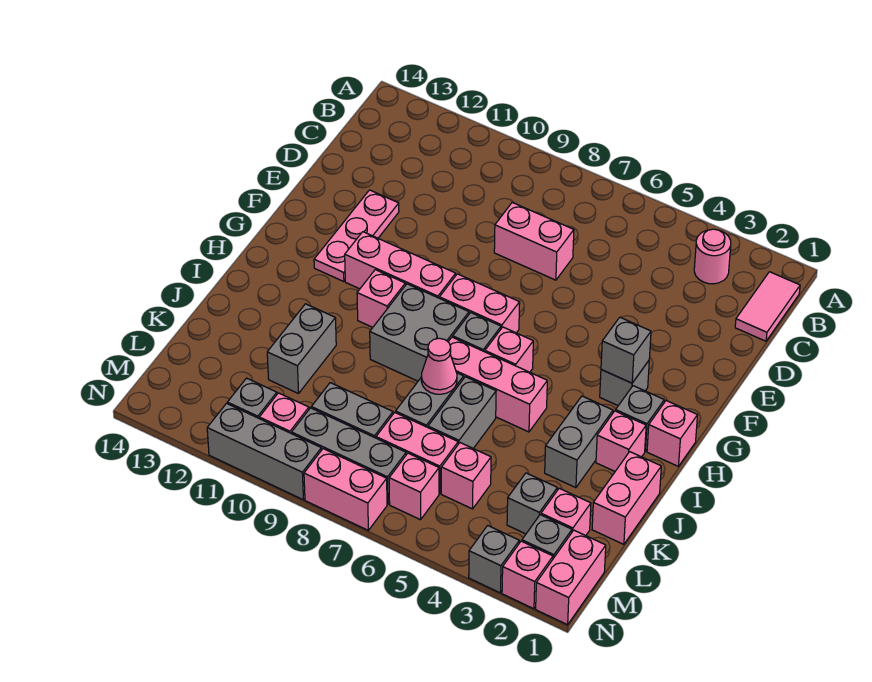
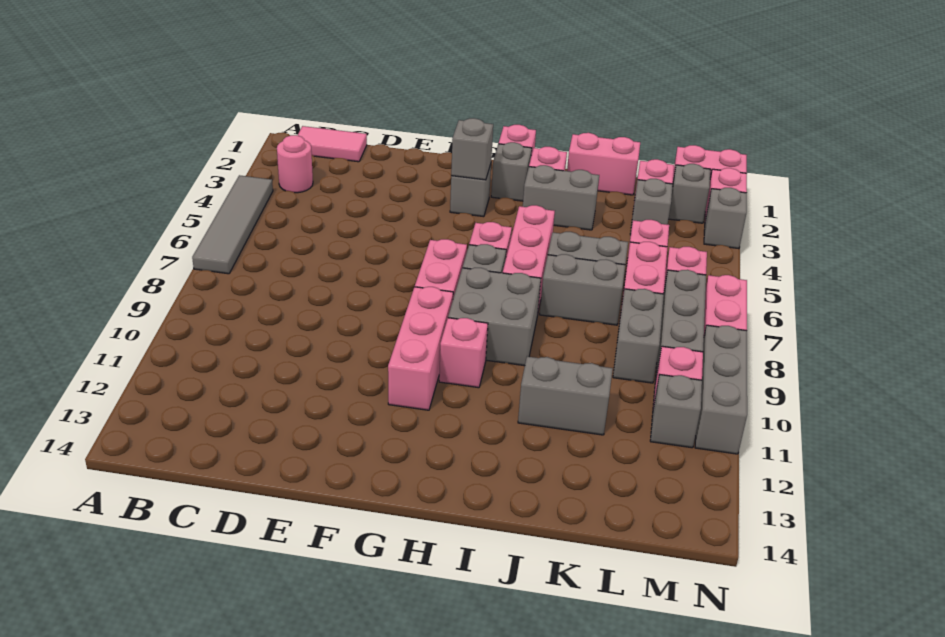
none -> grey tile A4:A7 level 1
pink brick D7:D8 level 1 -> none
pink plate E12:G12 level 1 -> none
pink cone J7 level 2 -> none

